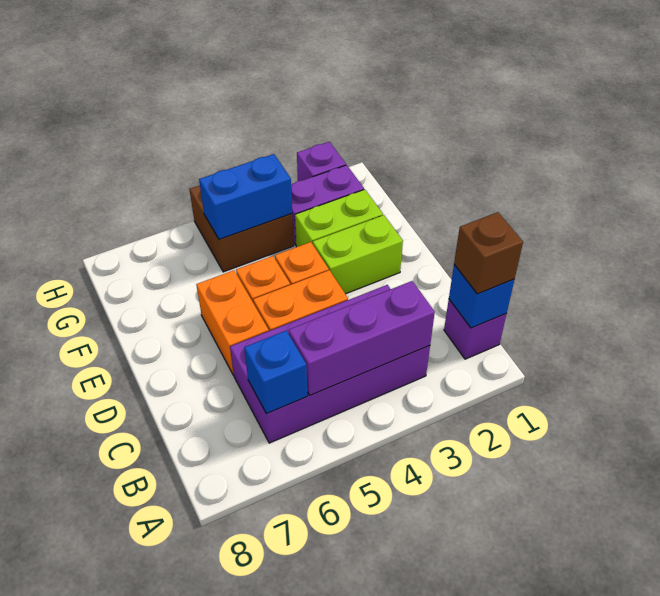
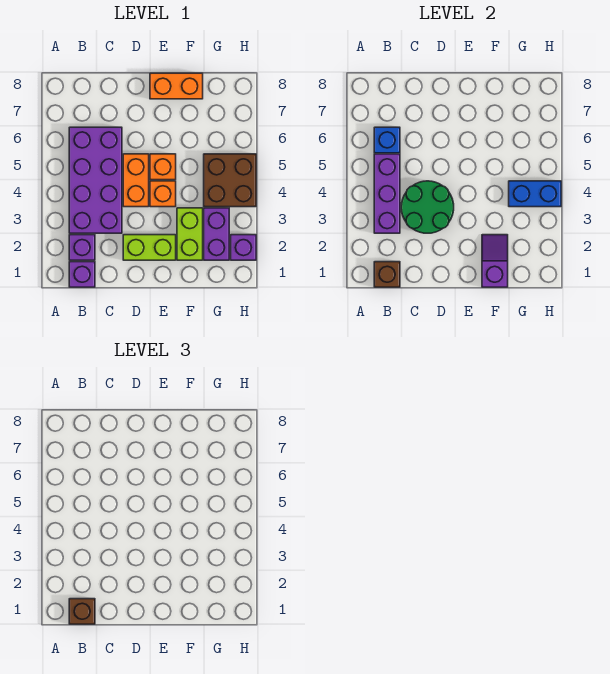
blue brick B1 level 2 -> brown brick B1 level 2
none -> purple brick B2 level 1
none -> green round brick C3:D4 level 2
orange brick D6:E6 level 1 -> orange brick E8:F8 level 1
lime brick E2:E3 level 1 -> lime brick D2:E2 level 1
none -> purple slope F1:F2 level 2 top 1
blue brick G4:G5 level 2 -> blue brick G4:H4 level 2

